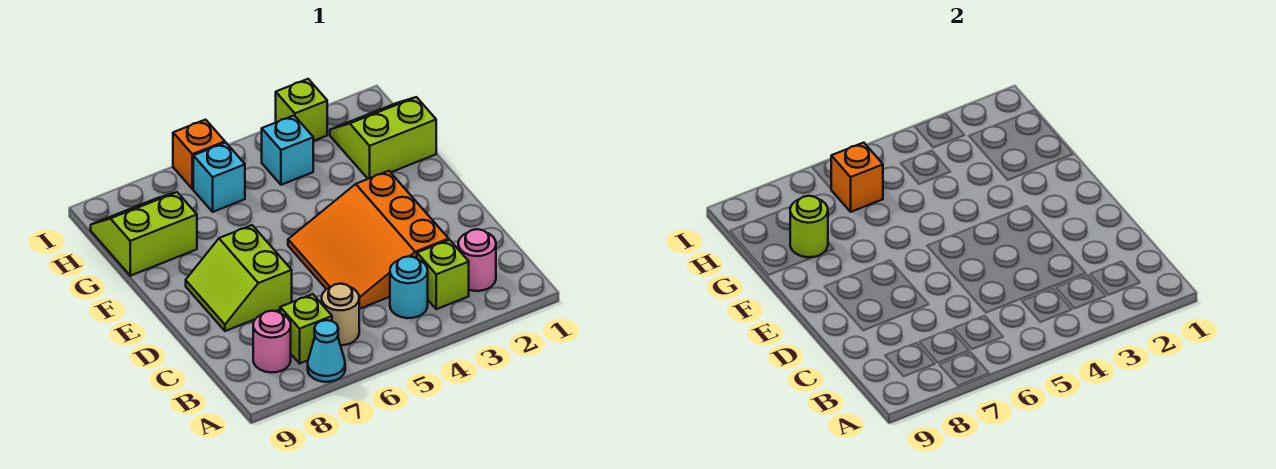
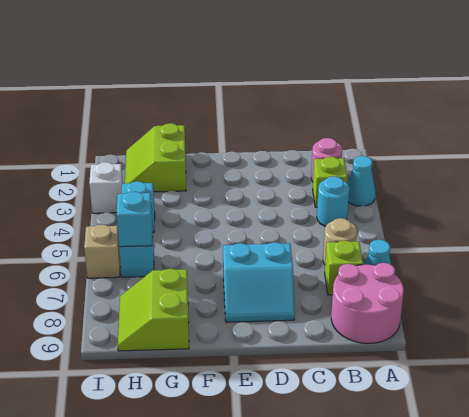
none -> cyan cone A3 level 1
pink round brick B8 level 1 -> pink round brick A8:B9 level 1
orange slope C3:E5 level 1 top 3 -> none
lime slope D7:E8 level 1 top 7 -> cyan slope D7:E8 level 1 top 7
lime round brick G8 level 2 -> none
orange brick H6 level 2 -> cyan brick H6 level 2
lime brick I3 level 1 -> white brick I3 level 1
orange brick I6 level 1 -> tan brick I6 level 1

